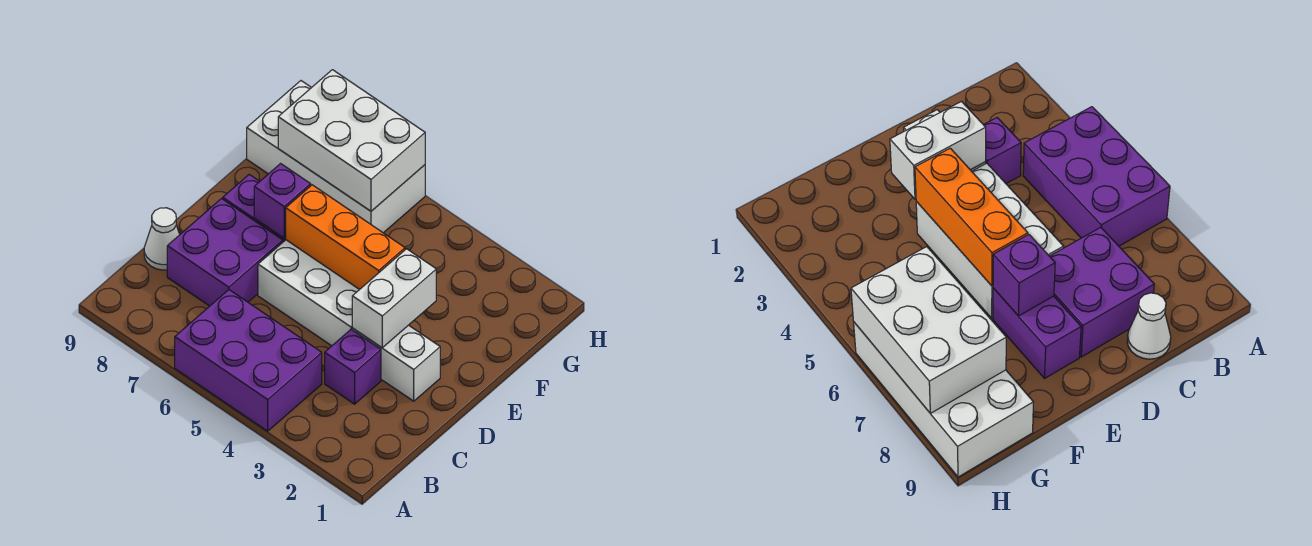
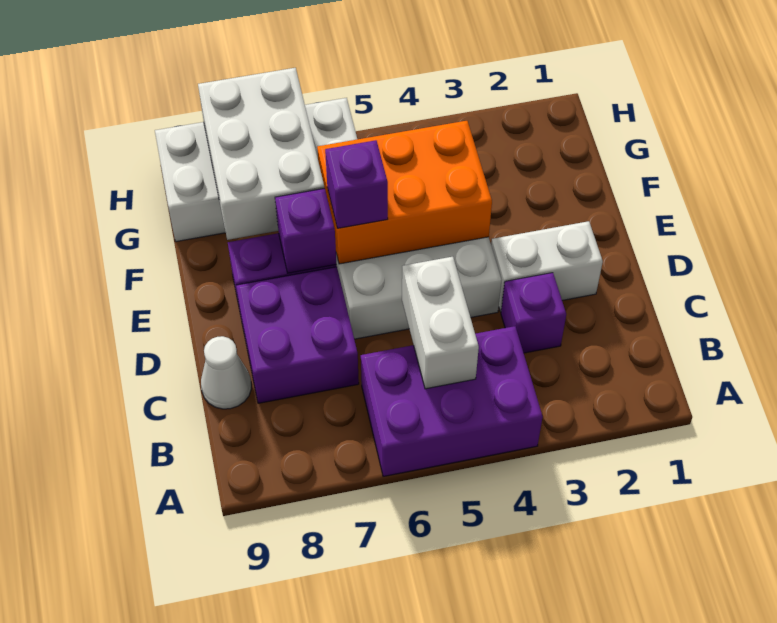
white brick D3:E3 level 2 -> white brick B5:C5 level 2
orange brick E4:E6 level 2 -> orange brick E4:F6 level 2
none -> purple brick E6 level 3
white brick G6:H8 level 2 -> white brick F7:H8 level 2

